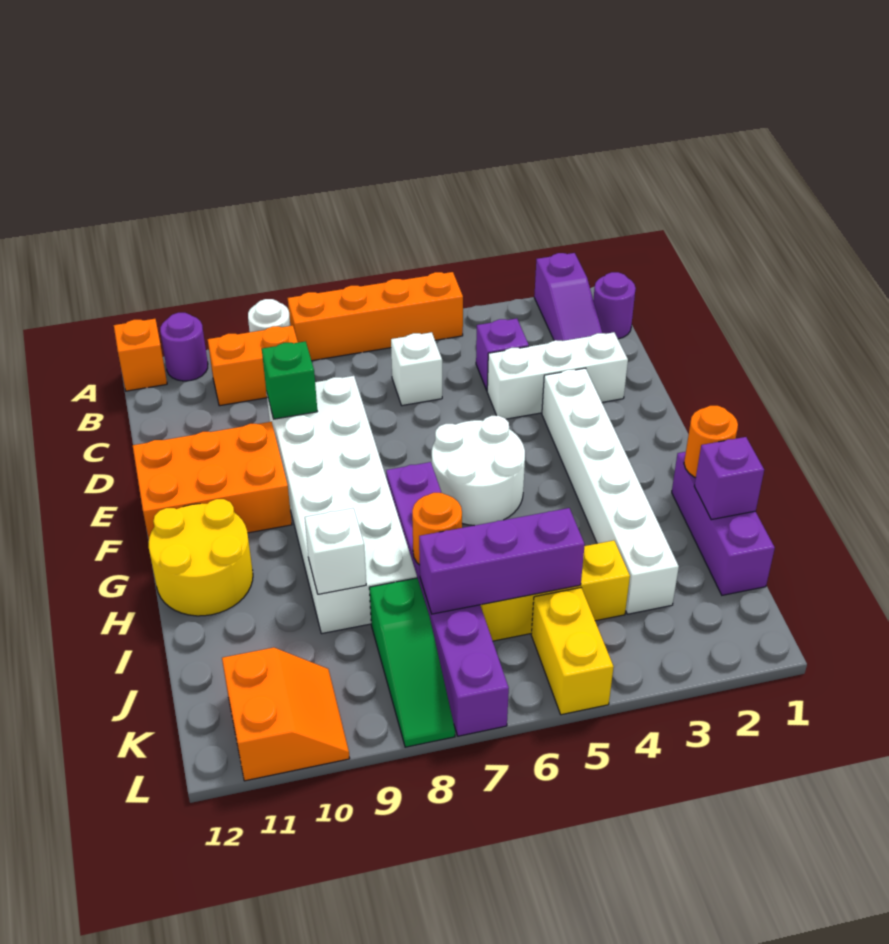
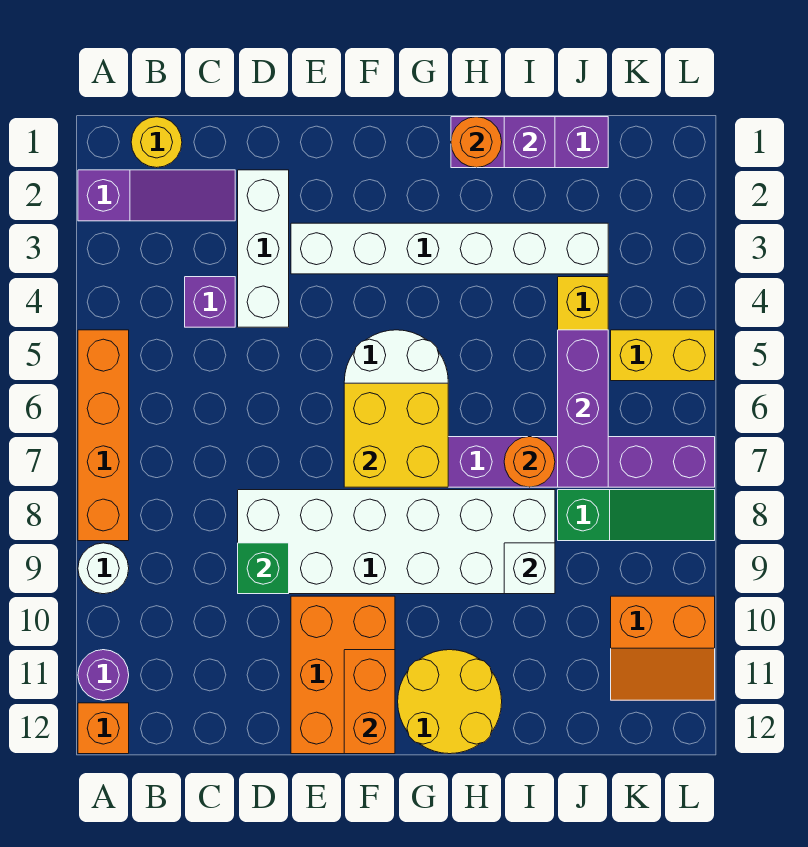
purple round brick B1 level 1 -> yellow round brick B1 level 1
orange brick B9:B10 level 1 -> orange brick F11:F12 level 2
white brick C6 level 1 -> none
none -> yellow brick F6:G7 level 2
orange slope K10:L11 level 1 top 11 -> orange slope K10:L11 level 1 top 10

